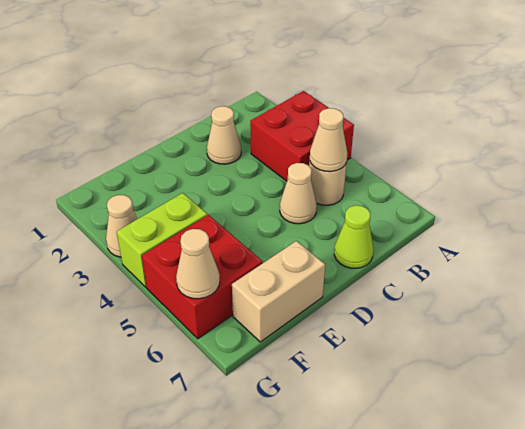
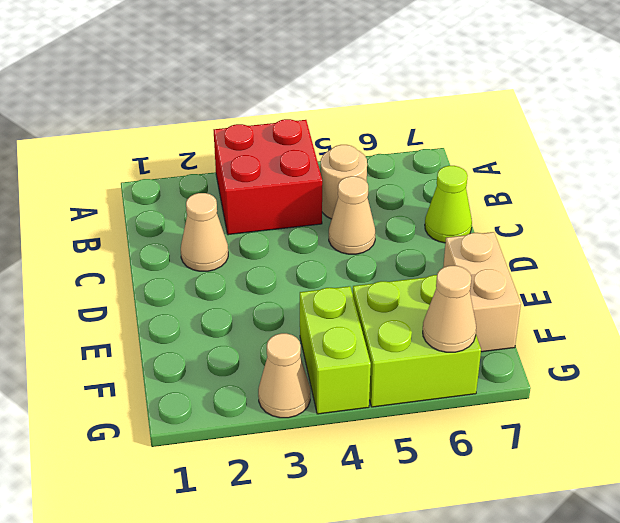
tan cone B5 level 2 -> none
red brick F5:G6 level 1 -> lime brick F5:G6 level 1

